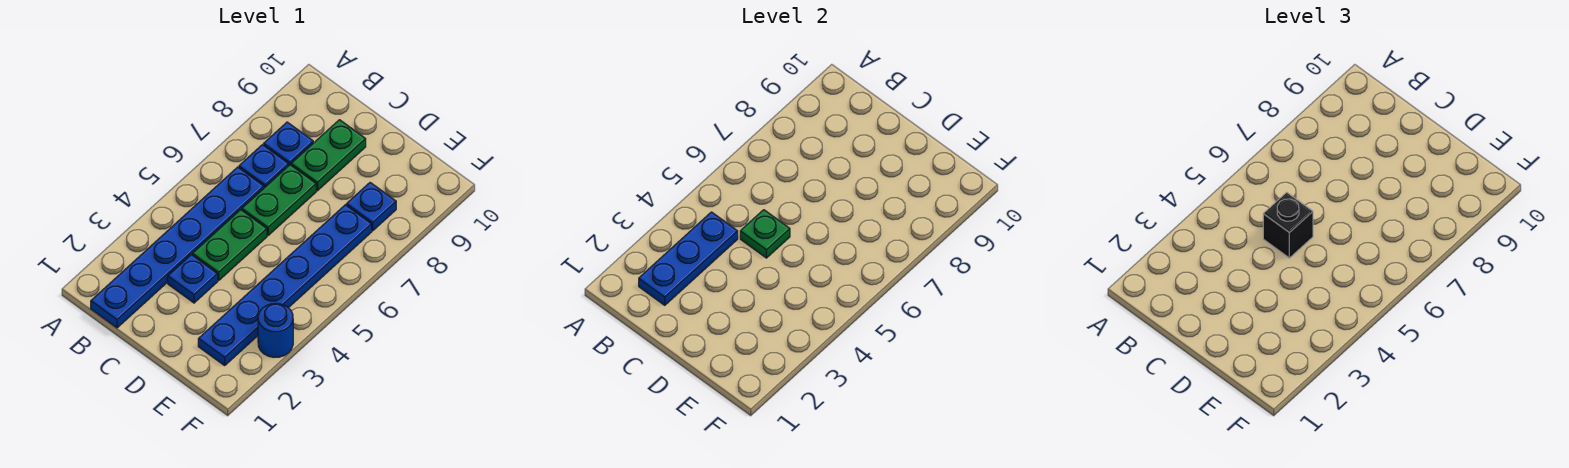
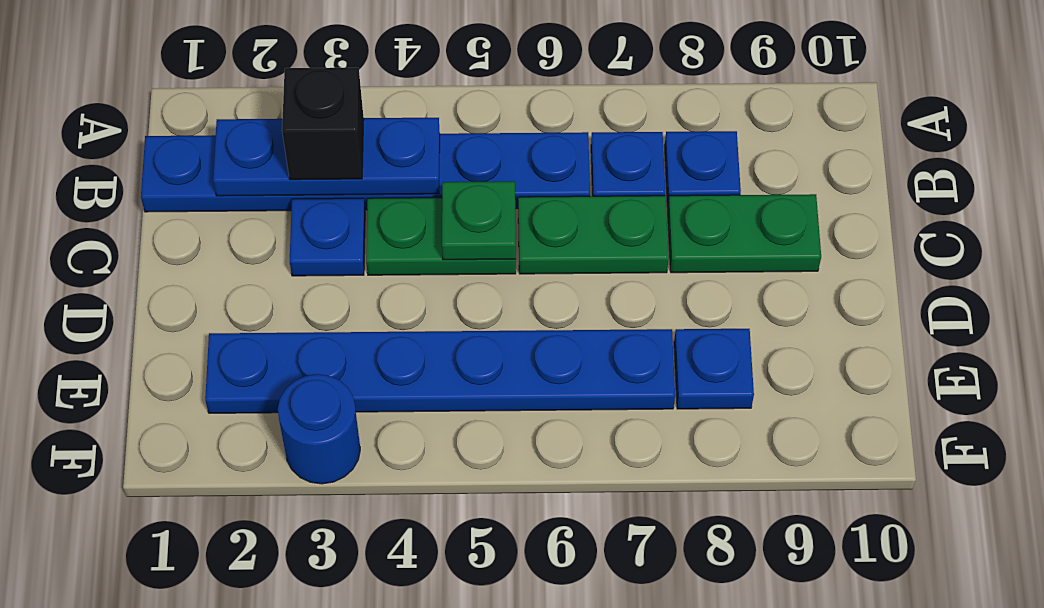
black brick C5 level 3 -> black brick B3 level 3

